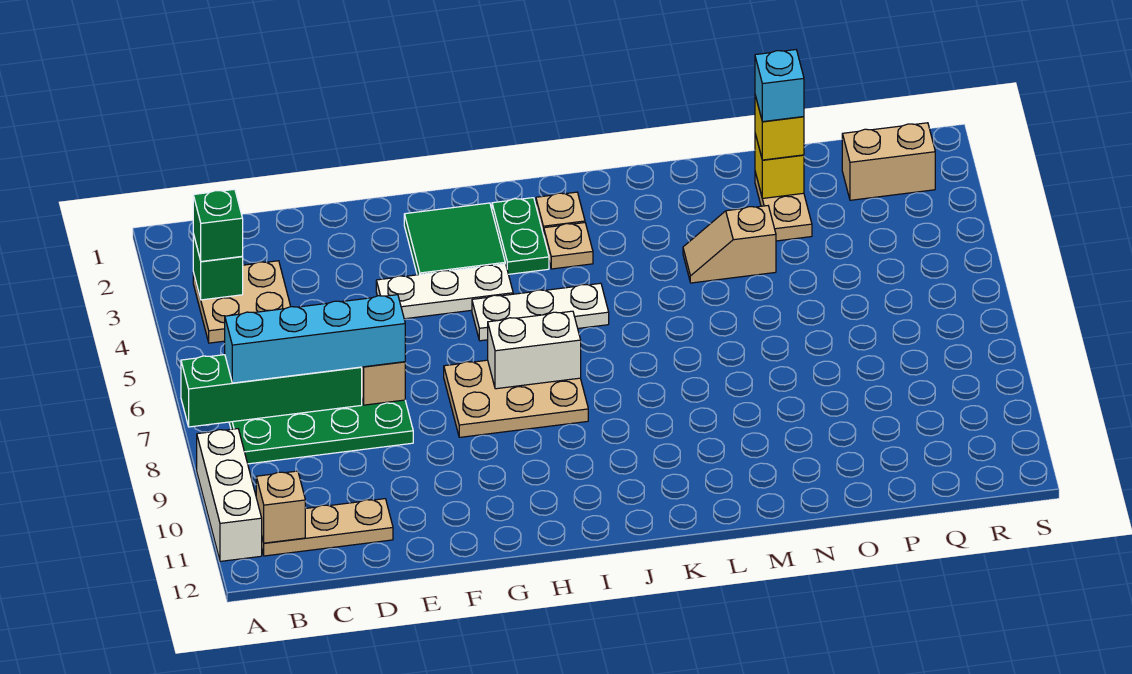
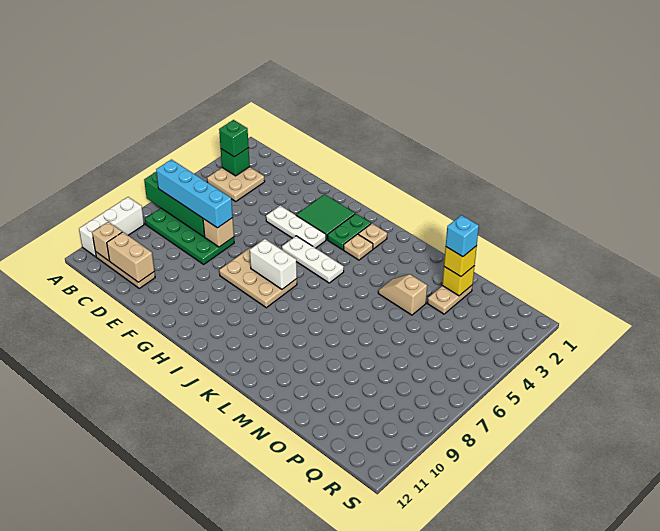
tan brick Q2:R2 level 1 -> tan brick C11:D11 level 2

